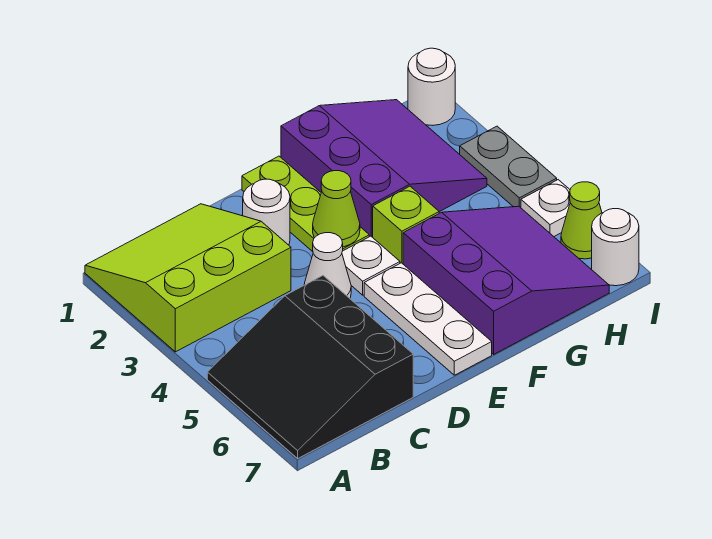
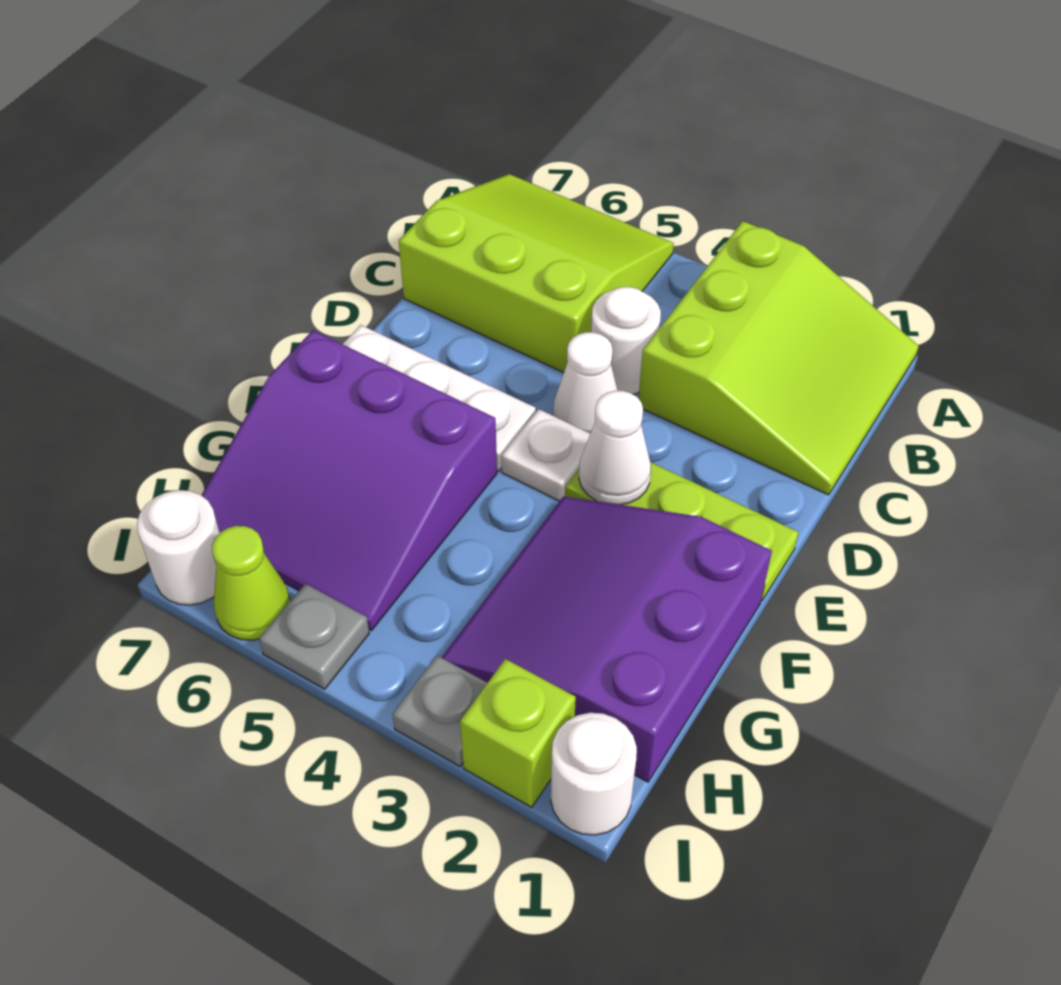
black slope A5:C7 level 1 top C -> lime slope A5:C7 level 1 top C
white round brick D2 level 1 -> white round brick C4 level 1
lime cone E3 level 2 -> white cone E3 level 2
purple slope F1:H3 level 1 top F -> purple slope F1:H3 level 1 top 1
lime brick F4 level 1 -> lime brick I2 level 1
grey plate I3:I4 level 1 -> grey plate I3 level 1
white plate I5 level 1 -> grey plate I5 level 1

